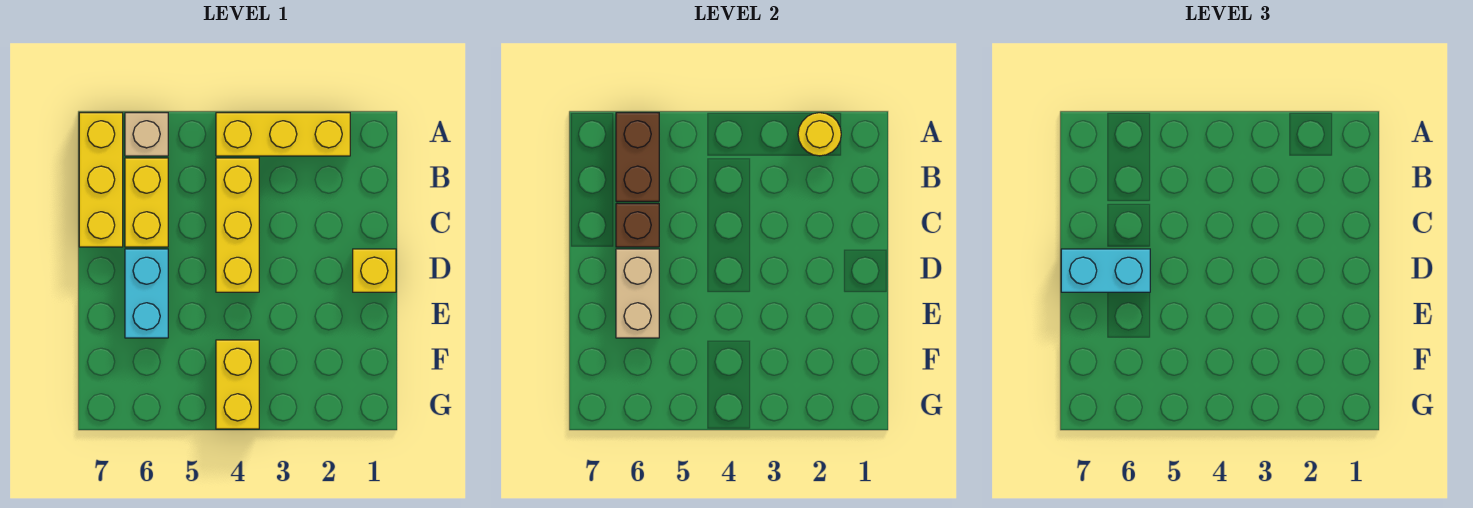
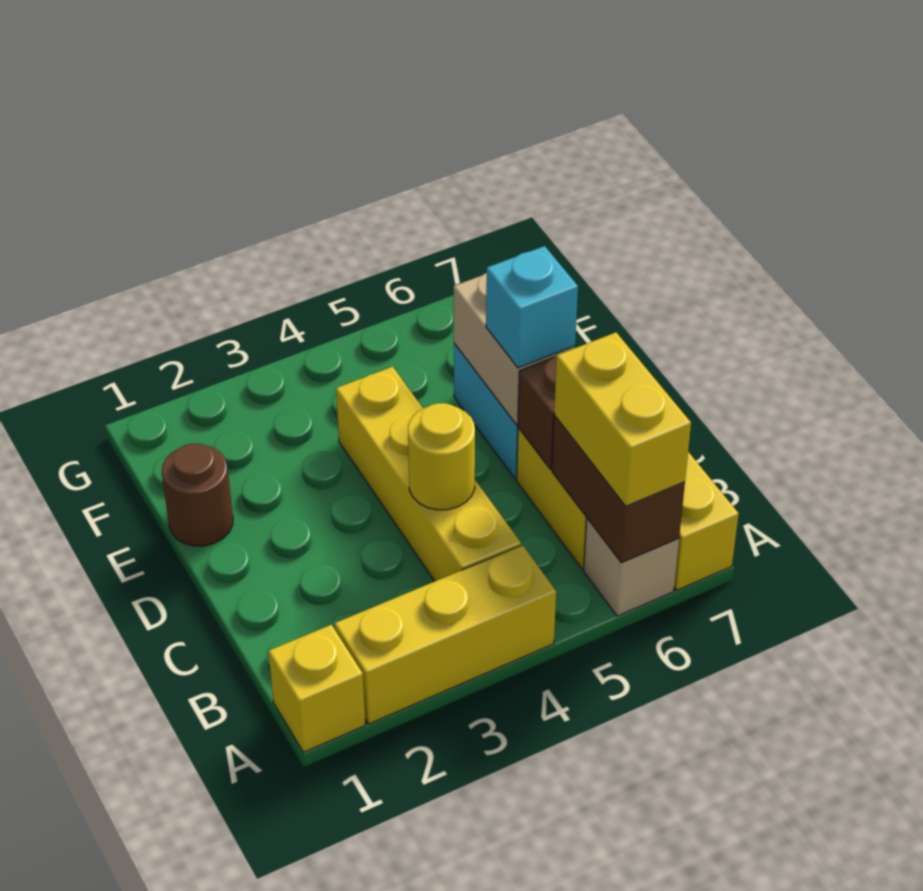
yellow round brick A2 level 2 -> yellow round brick C4 level 2
yellow brick B4:D4 level 1 -> yellow brick B4:E4 level 1
yellow brick D1 level 1 -> yellow brick A1 level 1
cyan brick D6:D7 level 3 -> cyan brick D6 level 3
none -> brown round brick E1 level 1
yellow brick F4:G4 level 1 -> yellow brick A6:B6 level 3

